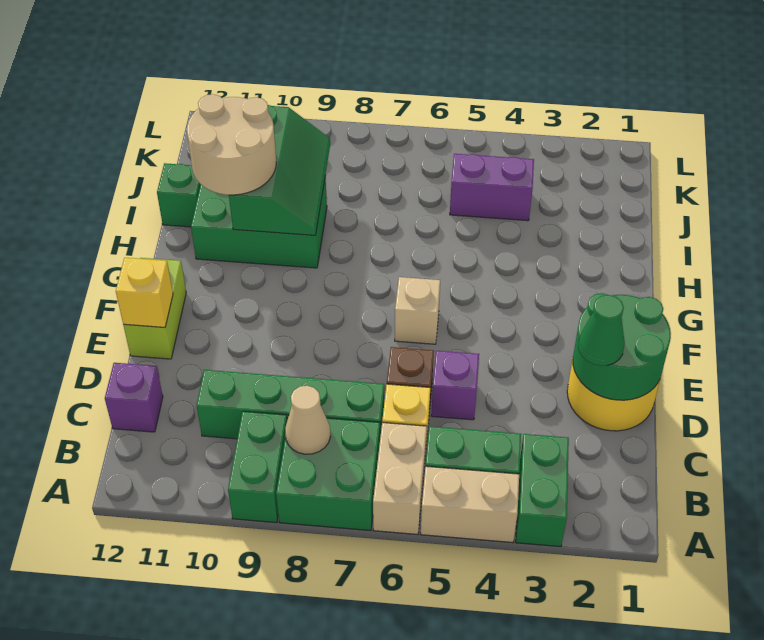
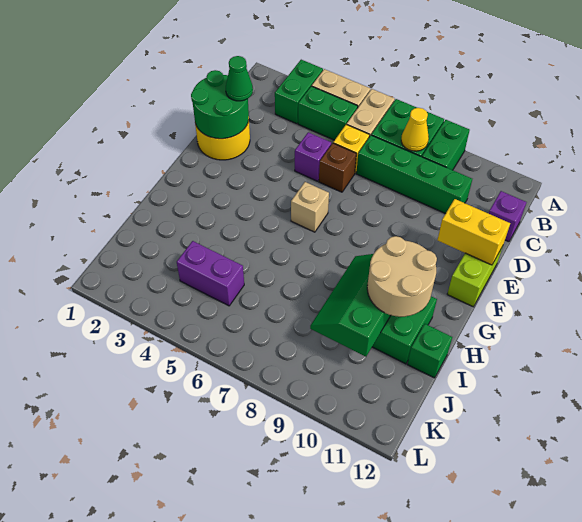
tan cone B8 level 2 -> yellow cone B8 level 2
yellow brick E12 level 2 -> yellow brick E11:E12 level 2

